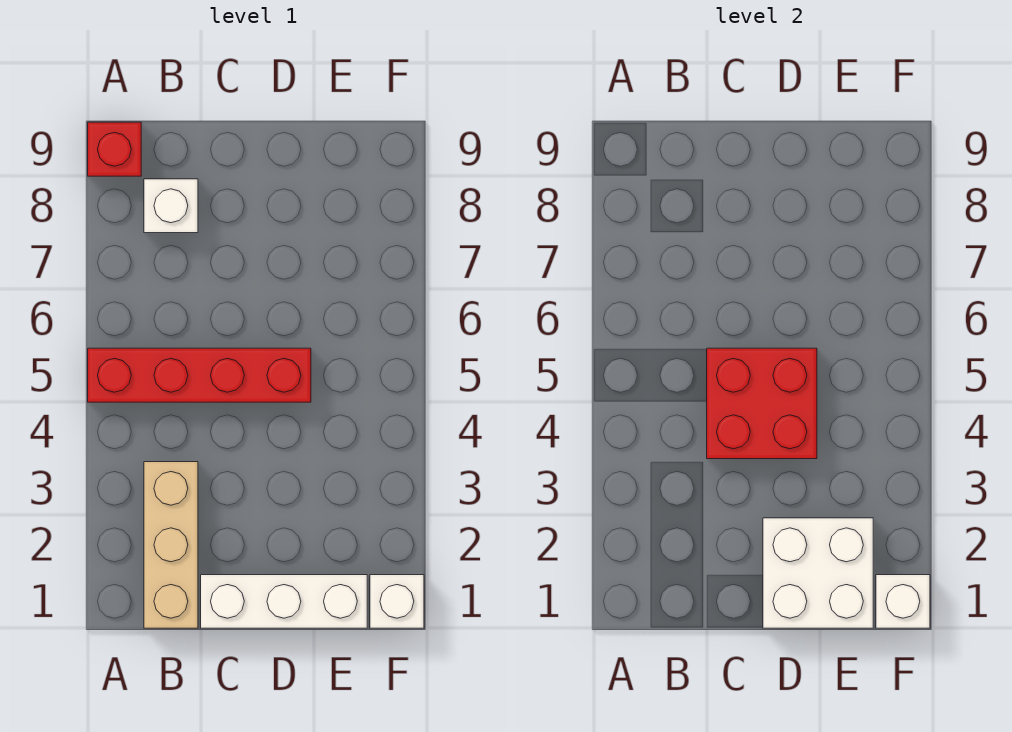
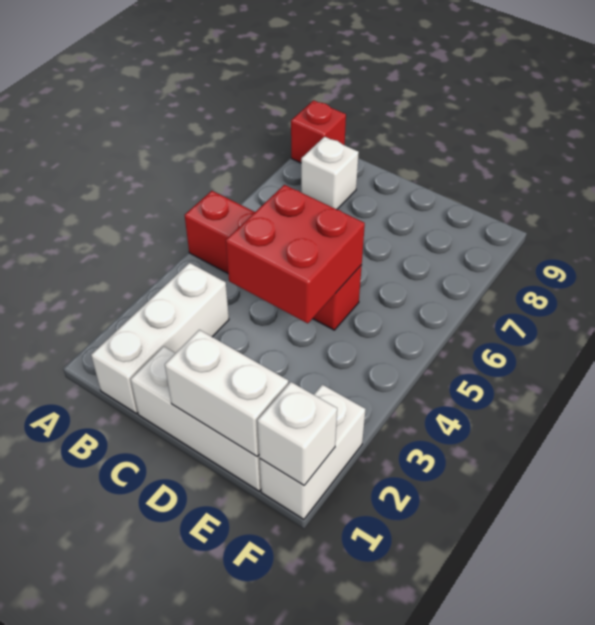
tan brick B1:B3 level 1 -> white brick B1:B3 level 1
white brick D1:E2 level 2 -> white brick D1:E1 level 2
white brick F1 level 1 -> white brick F1:F2 level 1

